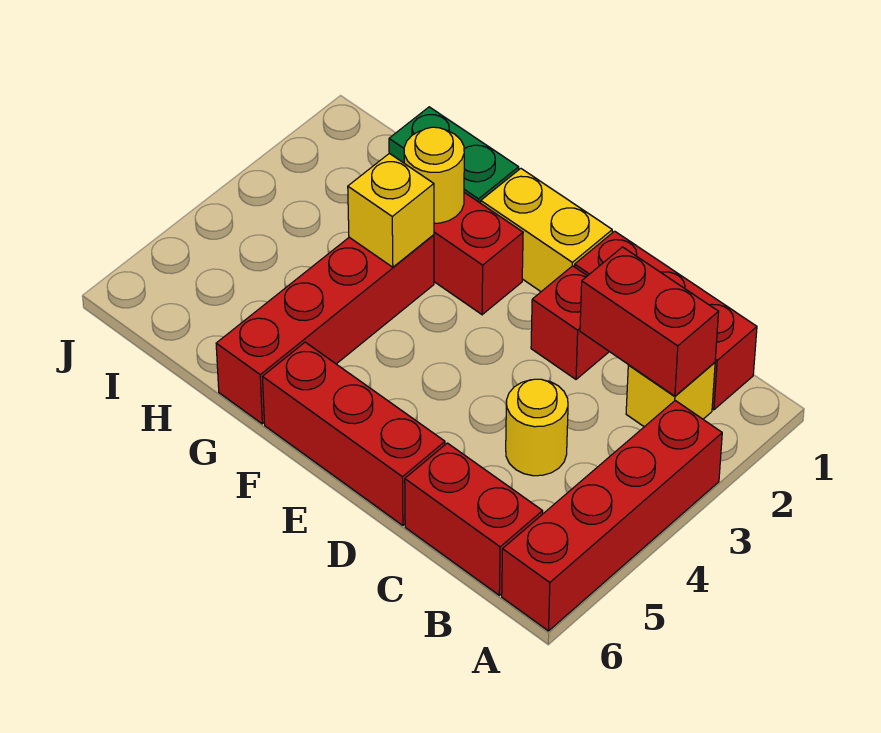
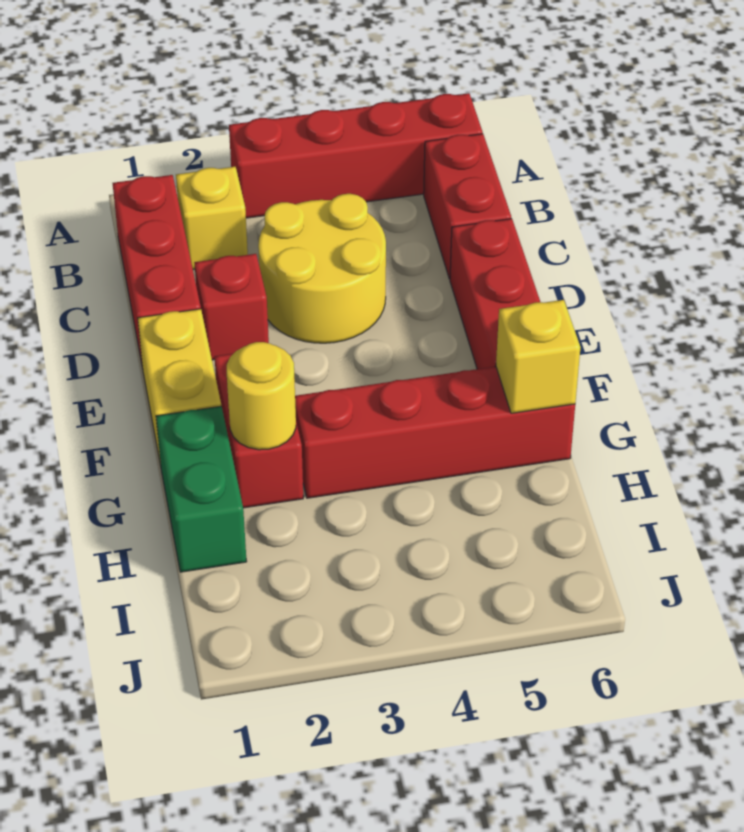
red brick B2:C2 level 2 -> none
yellow round brick C4 level 1 -> yellow round brick C3:D4 level 1
yellow brick G3 level 2 -> yellow brick G6 level 2

